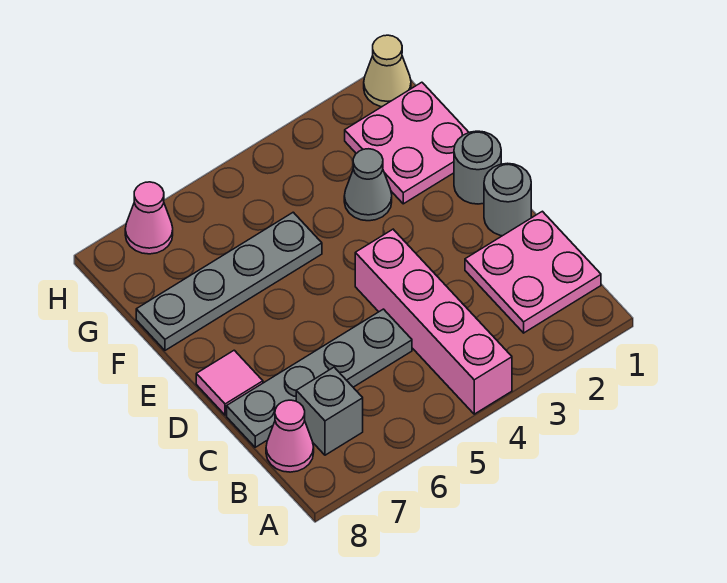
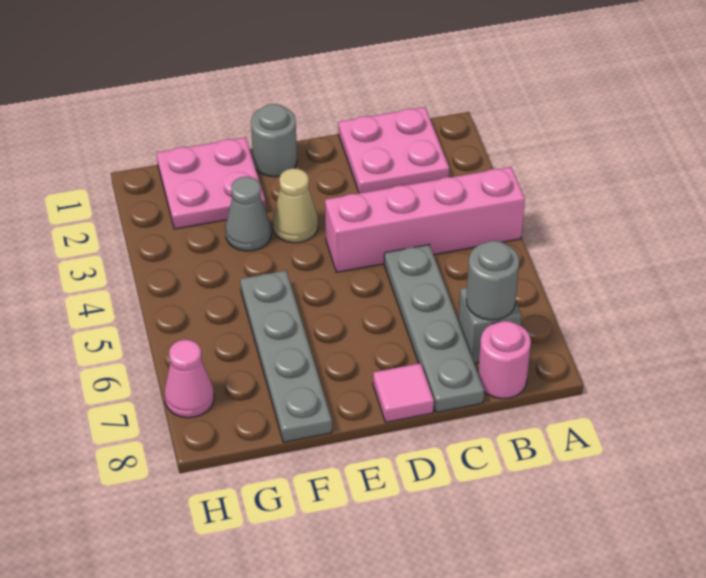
pink cone B8 level 1 -> pink round brick B8 level 1
grey round brick D1 level 1 -> grey round brick B7 level 2
tan cone H1 level 1 -> tan cone E3 level 1

